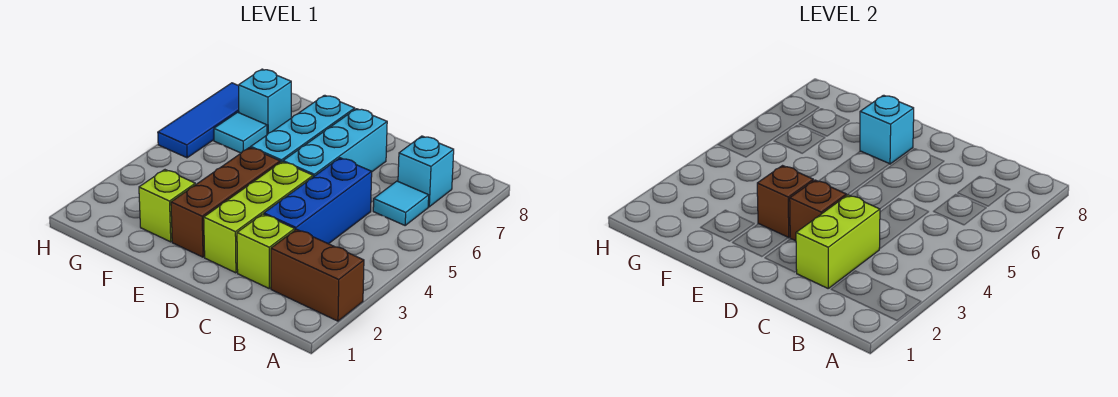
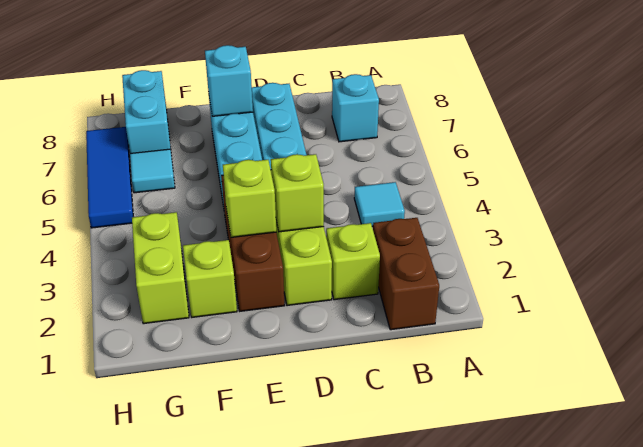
brown brick A2:B2 level 1 -> brown brick B1:B2 level 1
cyan tile B6 level 1 -> cyan tile B4 level 1
lime brick C2:C3 level 2 -> lime brick G2:G3 level 1
blue brick C3:C5 level 1 -> none
brown brick D3 level 2 -> lime brick D3 level 2
brown brick E3 level 2 -> lime brick E3 level 2
cyan brick G7 level 1 -> cyan brick G7:G8 level 1

